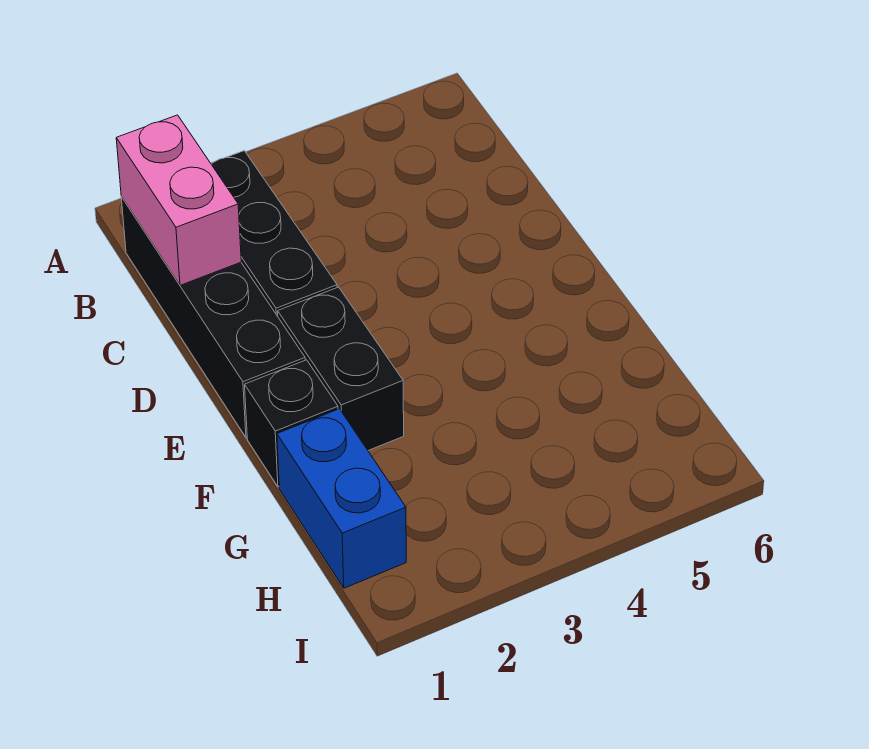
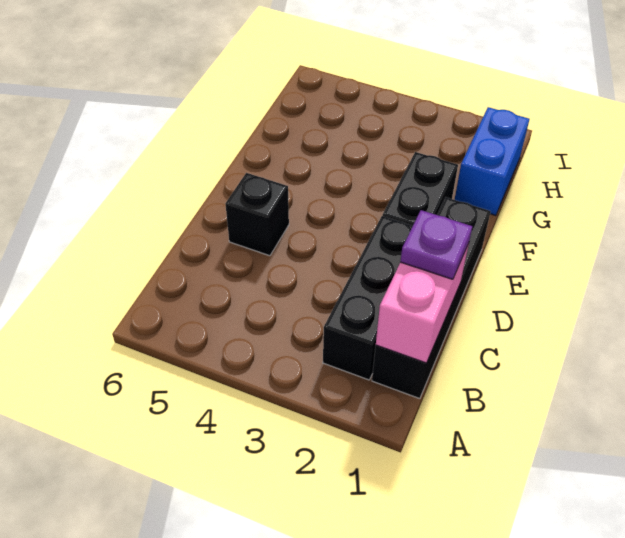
none -> purple plate C1 level 3
black brick F1 level 1 -> black brick D5 level 1

